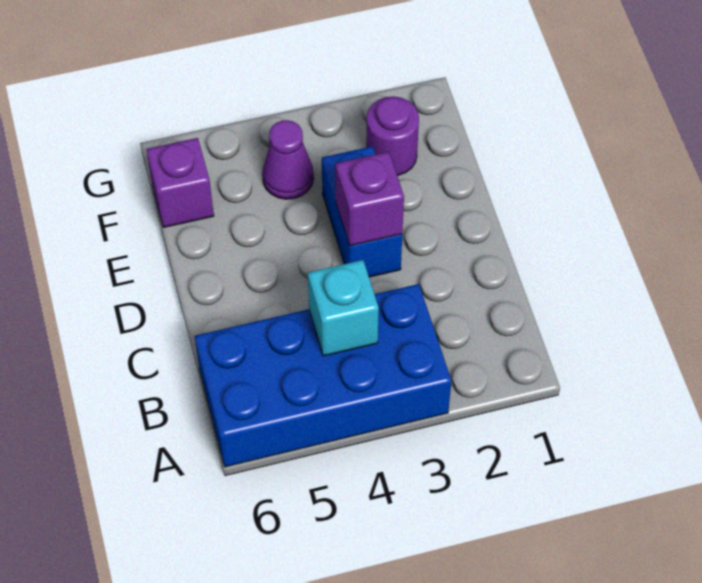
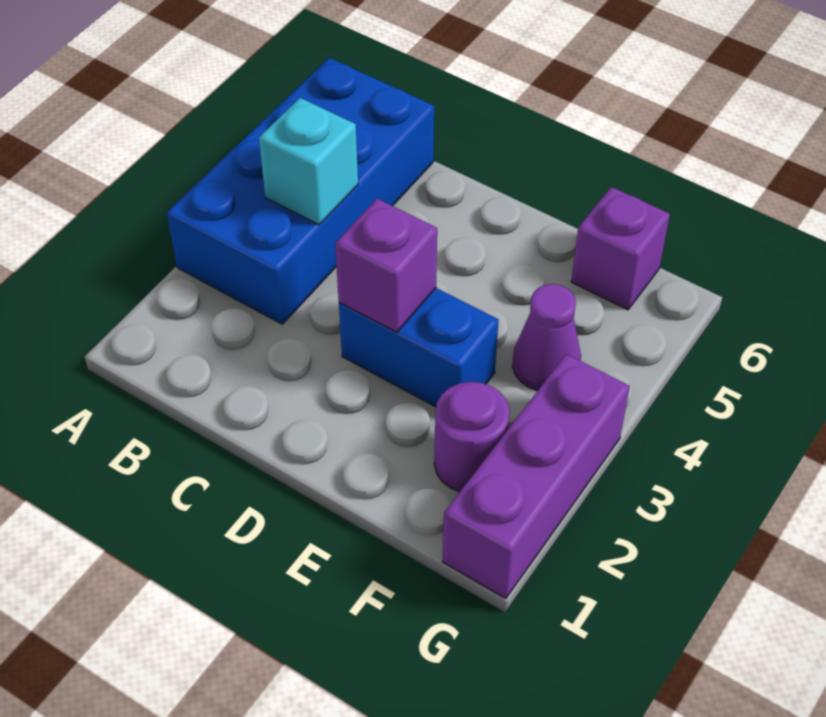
none -> purple brick G1:G3 level 1

